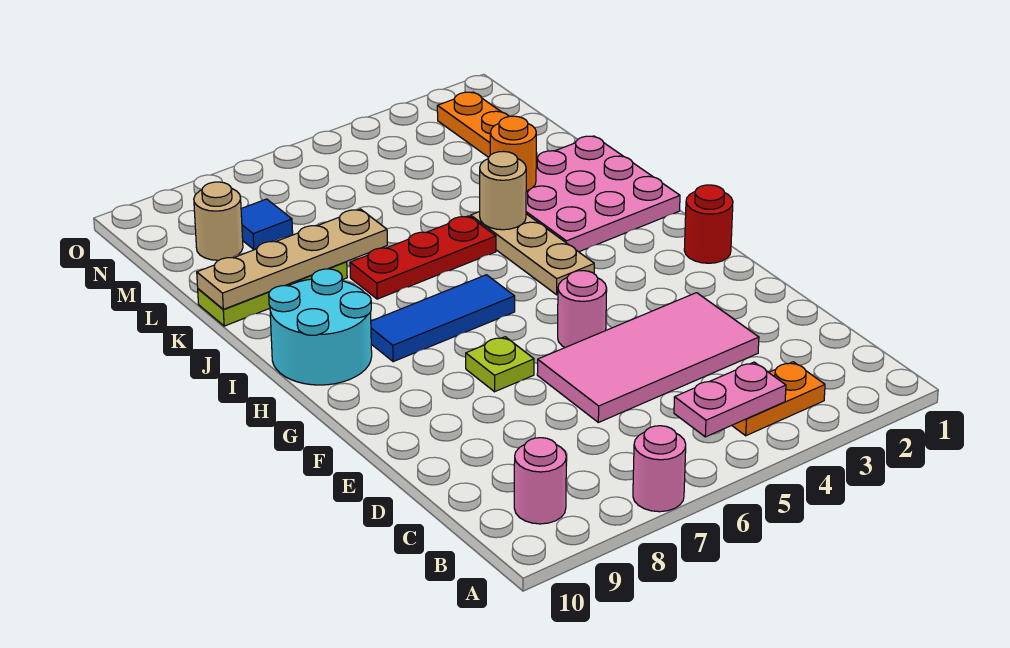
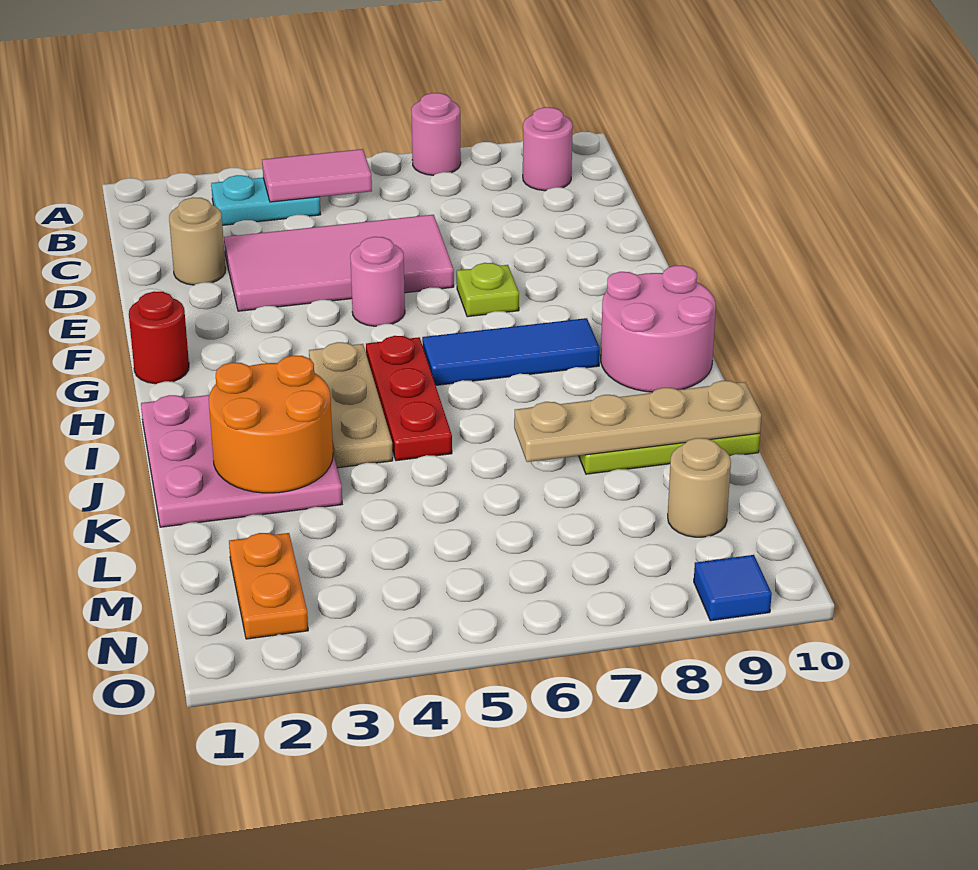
orange plate B3:B4 level 1 -> cyan plate B3:B4 level 1
pink plate B4:B5 level 2 -> pink tile B4:B5 level 2
cyan round brick H9:I10 level 1 -> pink round brick H9:I10 level 1
tan round brick J4 level 2 -> tan round brick D2 level 1
red plate J5:J7 level 1 -> red plate H5:J5 level 1
orange round brick K3 level 2 -> orange round brick J2:K3 level 2
blue tile M8 level 1 -> blue tile O9 level 1

